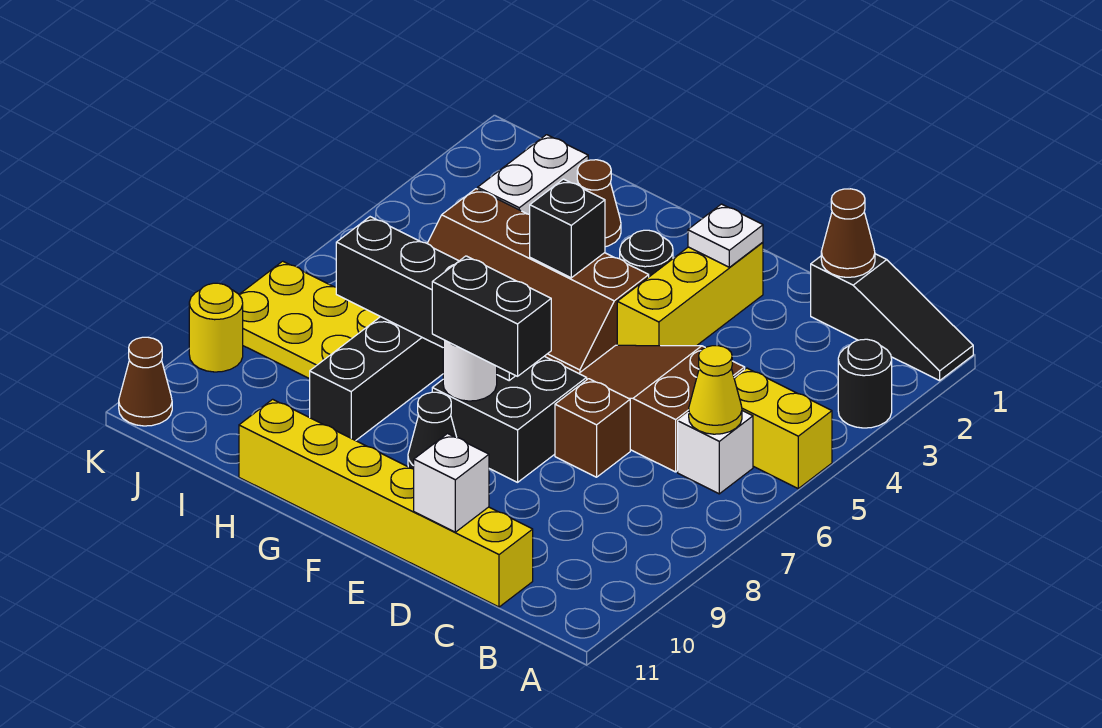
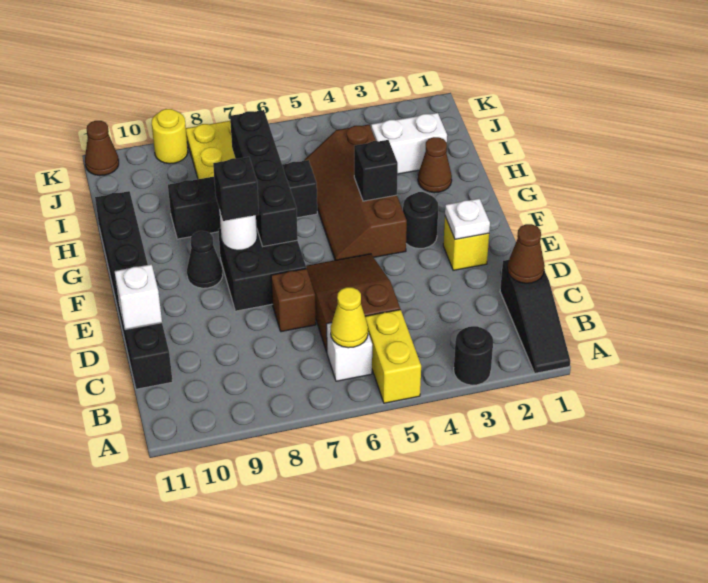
yellow brick C11:H11 level 1 -> black brick C11:H11 level 1
yellow brick E2:E4 level 1 -> yellow brick E2 level 1
black brick E8:F8 level 3 -> black brick F8 level 3

